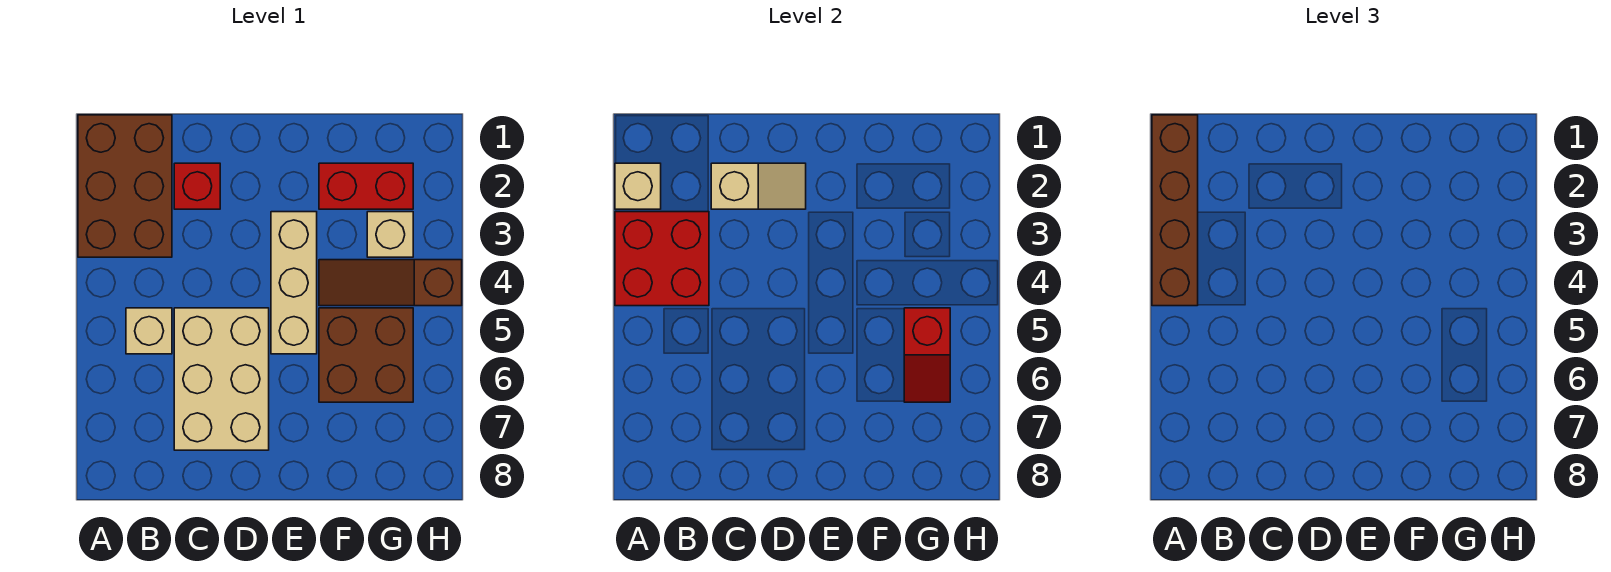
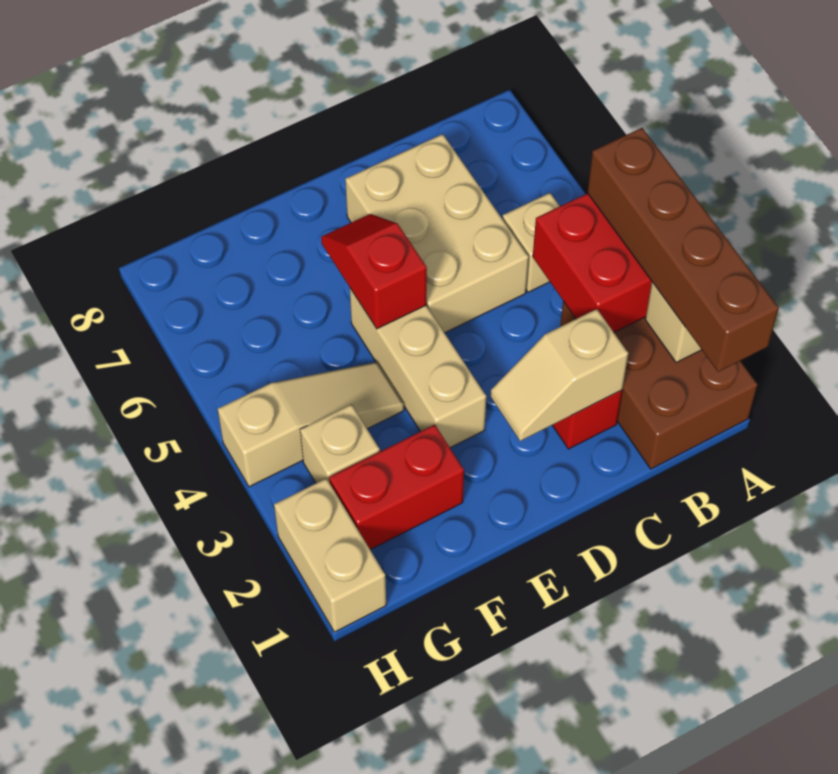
brown slope F4:H4 level 1 top H -> tan slope F4:H4 level 1 top H
brown brick F5:G6 level 1 -> none
red slope G5:G6 level 2 top 5 -> red slope E5:E6 level 2 top 5
none -> tan brick H1:H2 level 1

